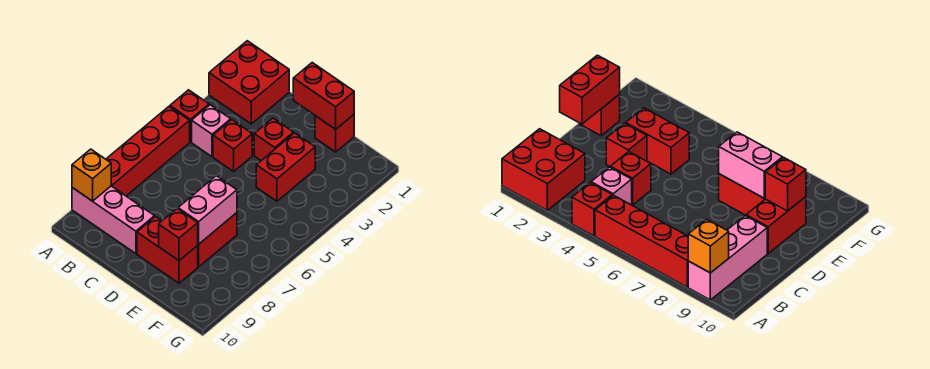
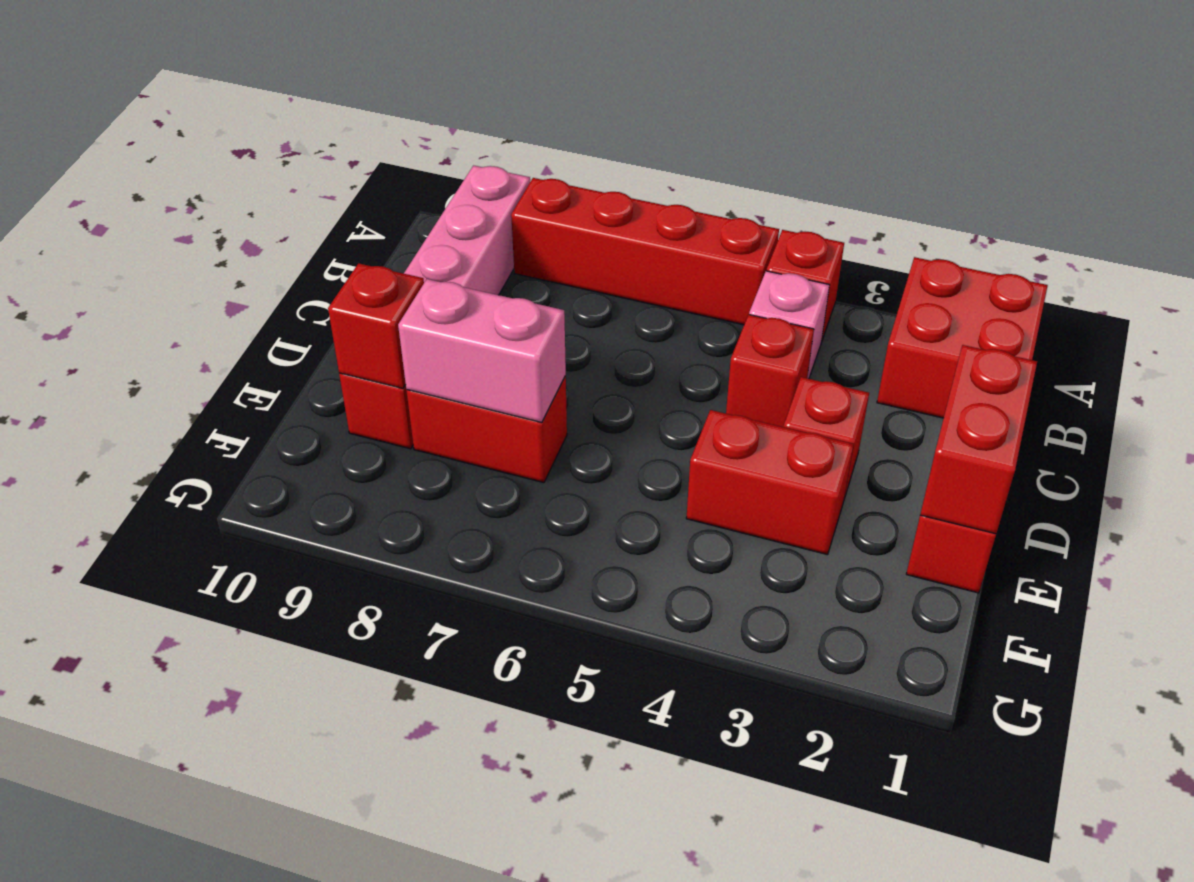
orange brick A9 level 2 -> none

